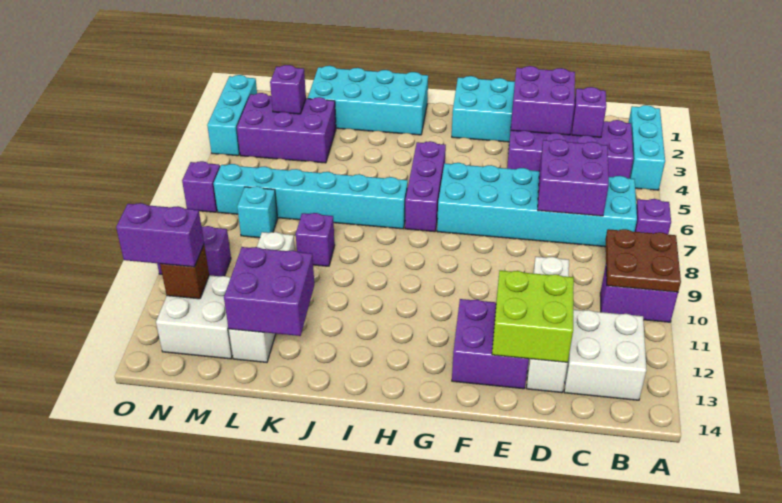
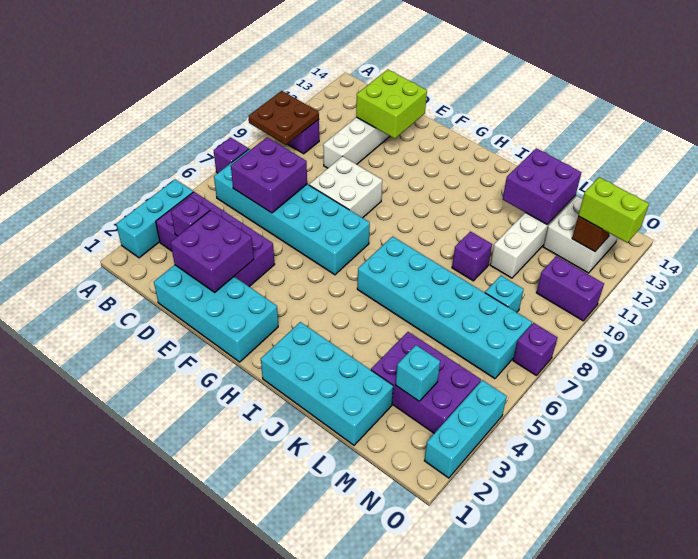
white brick B12:C13 level 1 -> white brick E8:F9 level 1
purple brick E12:F13 level 1 -> none
purple brick H5:H7 level 1 -> none
cyan brick I7:N7 level 1 -> cyan brick I6:N7 level 1
purple brick M3 level 2 -> cyan brick M3 level 2
purple brick N12:O12 level 3 -> lime brick N12:O12 level 3

